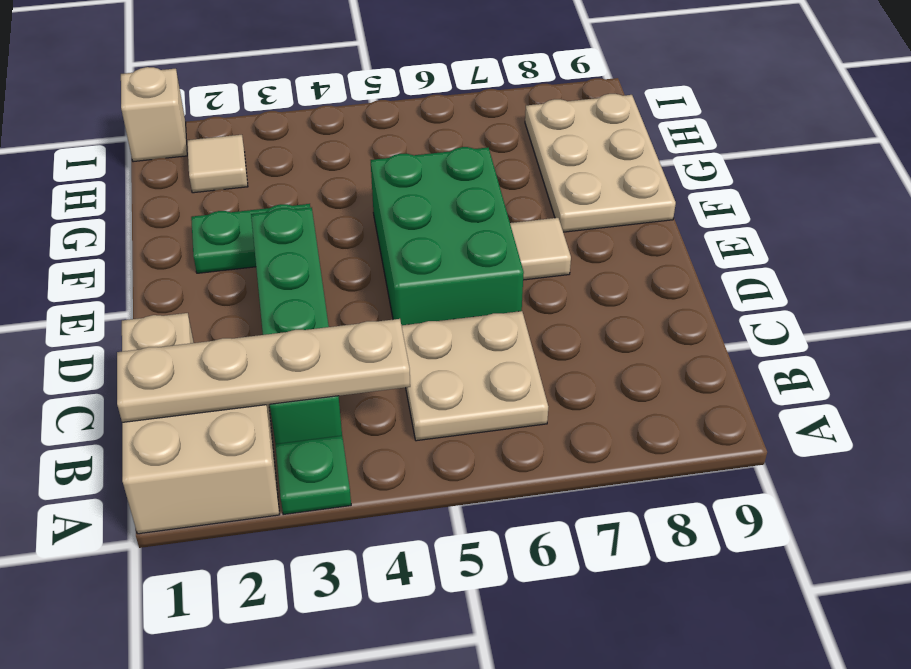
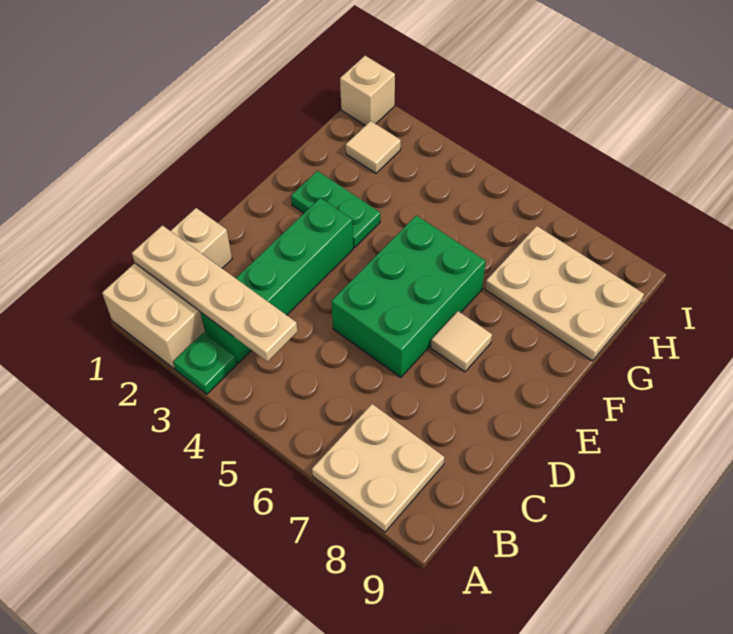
tan plate B5:C6 level 1 -> tan plate A7:B8 level 1
tan plate F8:H9 level 1 -> tan plate G7:H9 level 1

